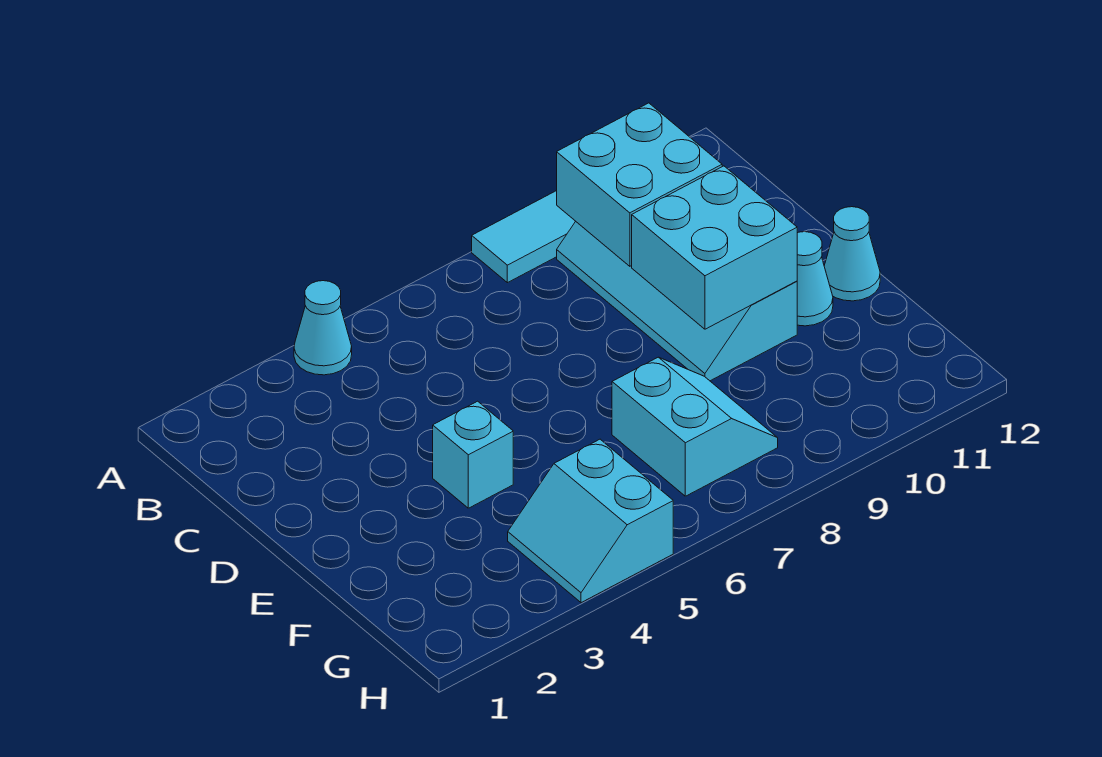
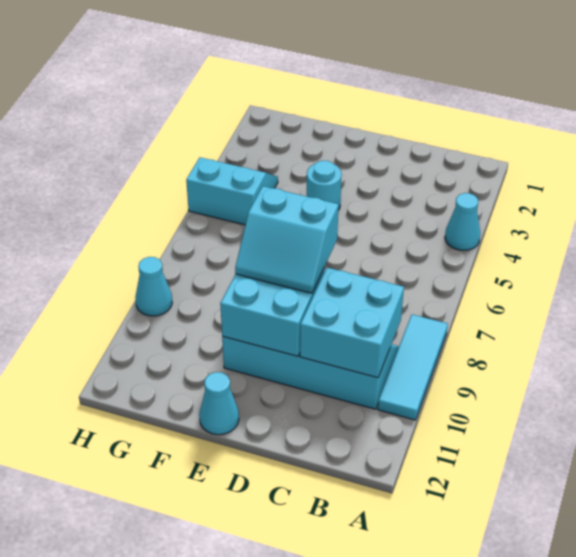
cyan brick E4 level 1 -> cyan round brick E4 level 1
cyan cone E11 level 1 -> cyan cone H9 level 1
cyan slope F7:G8 level 1 top 7 -> cyan slope D8:E9 level 3 top 8

